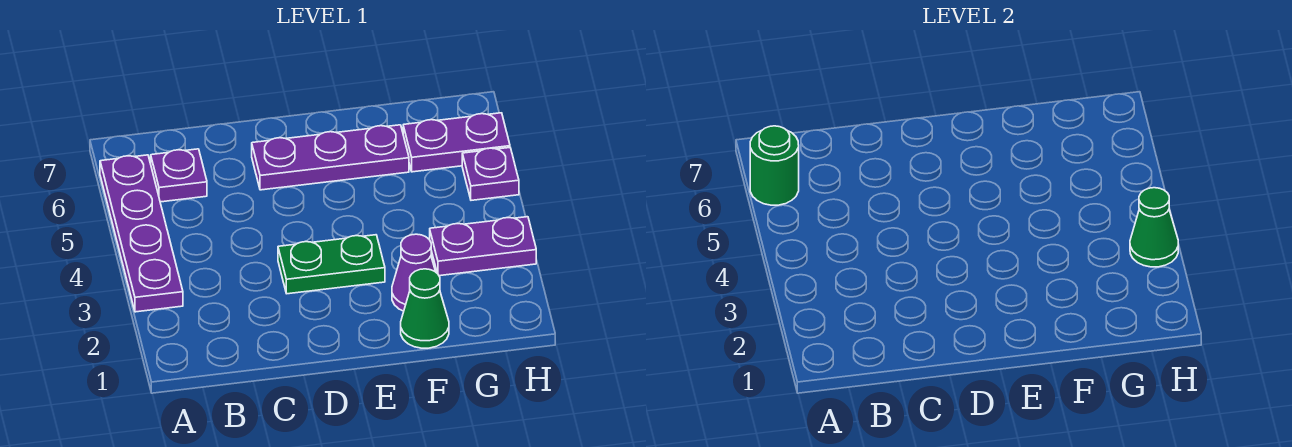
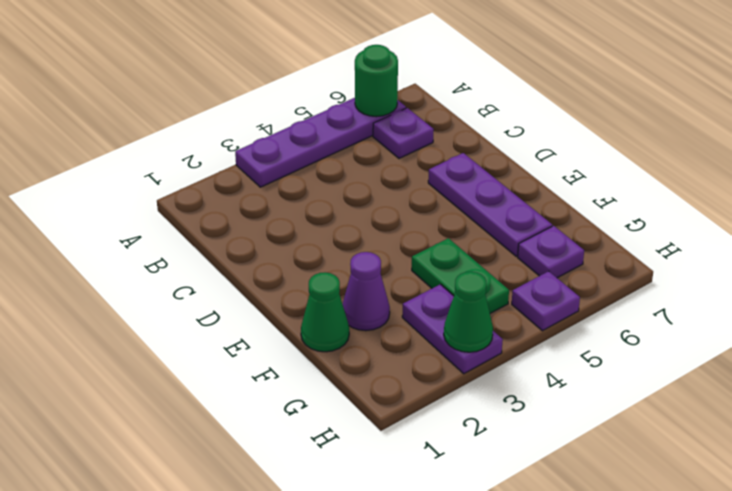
green plate D3:E3 level 1 -> green plate F4:G4 level 1
purple plate G6:H6 level 1 -> purple plate G6 level 1

